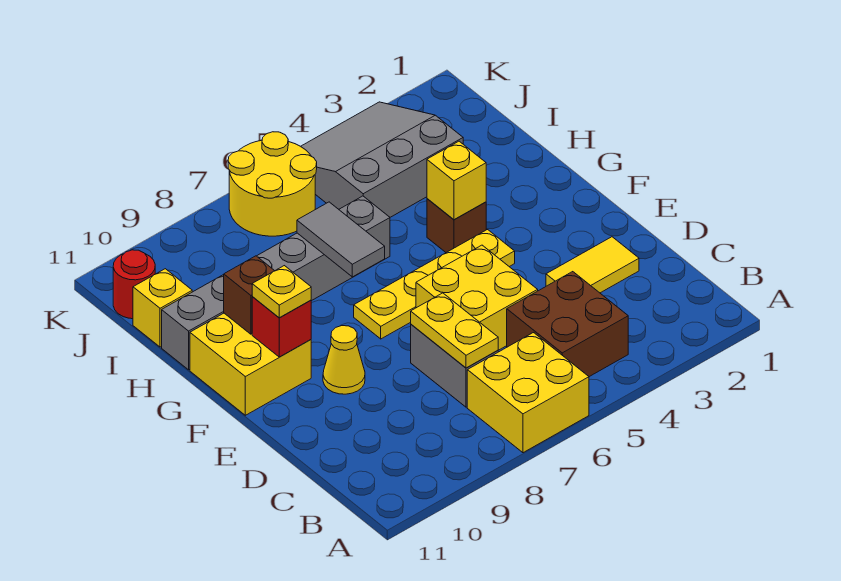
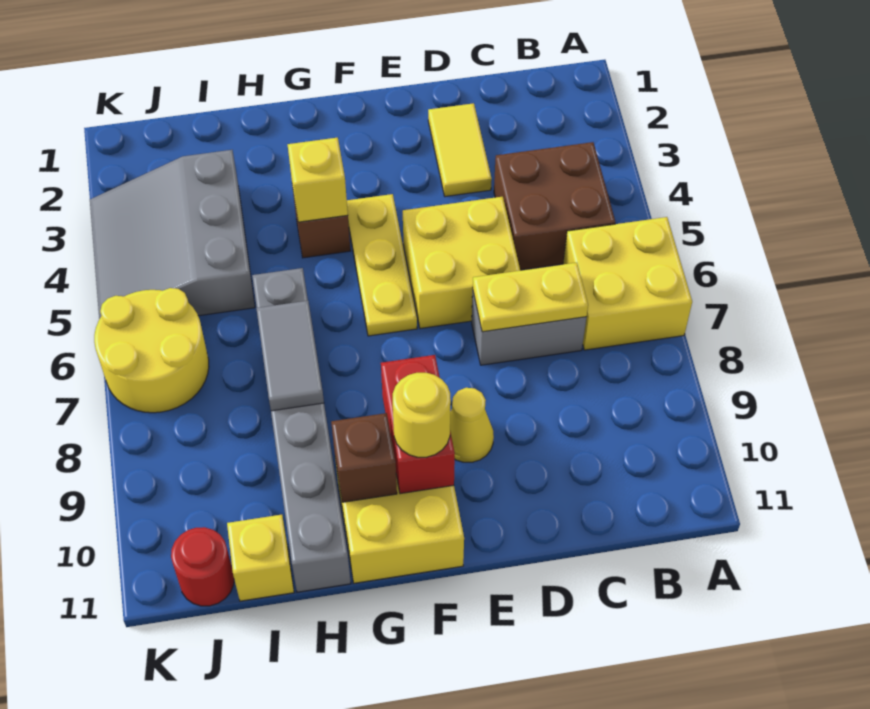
yellow plate F4:F7 level 1 -> yellow plate F4:F6 level 1
red brick F10 level 2 -> red brick F9:F10 level 2
yellow plate F10 level 3 -> yellow round brick F10 level 3
grey tile G7:H7 level 2 -> grey tile H7:H8 level 2

